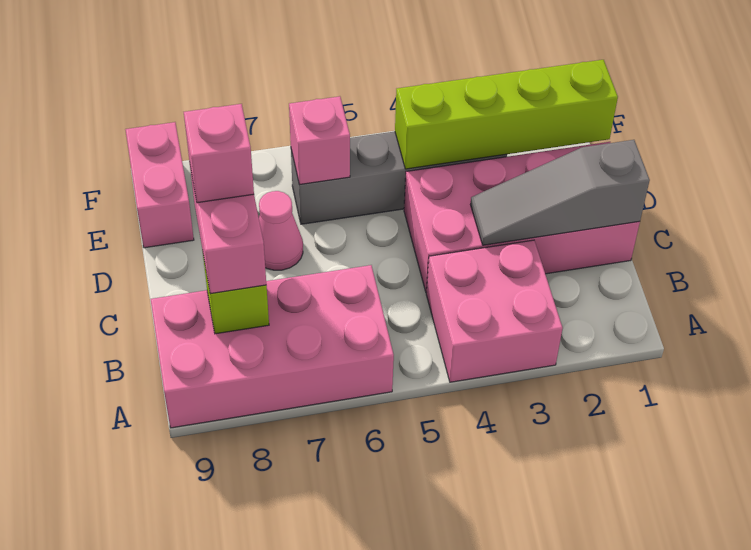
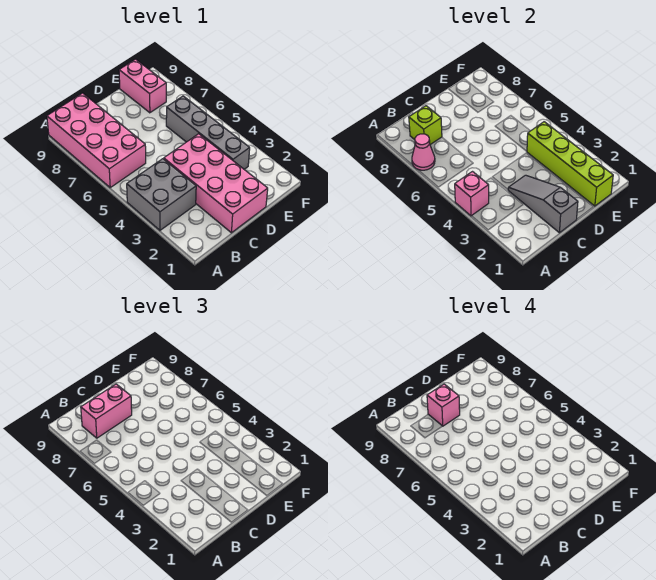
pink brick A3:B4 level 1 -> grey brick A3:B4 level 1
pink cone D7 level 1 -> pink cone A7 level 2
pink brick E6 level 2 -> pink brick A4 level 2
pink brick E9:F9 level 1 -> pink brick E8:E9 level 1

